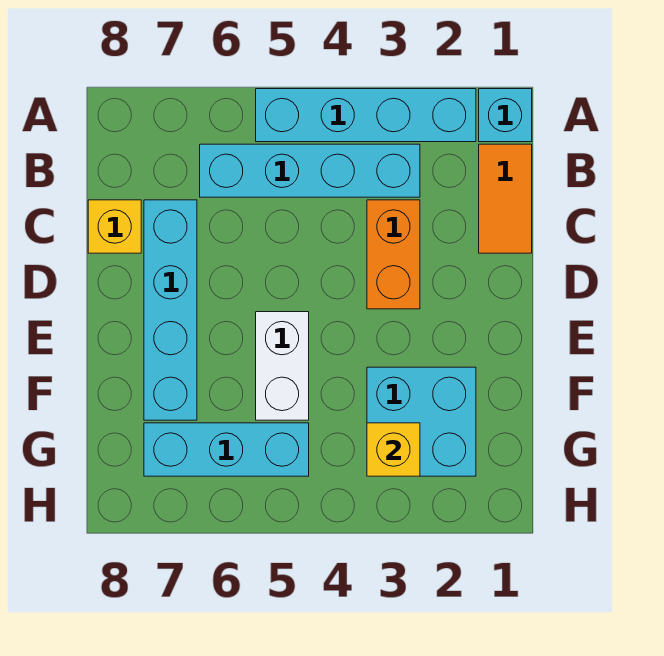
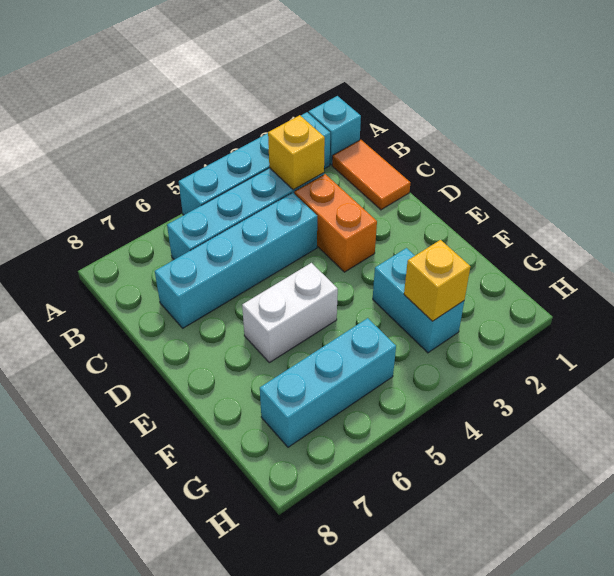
cyan brick C7:F7 level 1 -> cyan brick C4:C7 level 1
yellow brick C8 level 1 -> yellow brick B3 level 2
white brick E5:F5 level 1 -> white brick E5:E6 level 1
cyan brick F2:G3 level 1 -> cyan brick F3:G3 level 1

